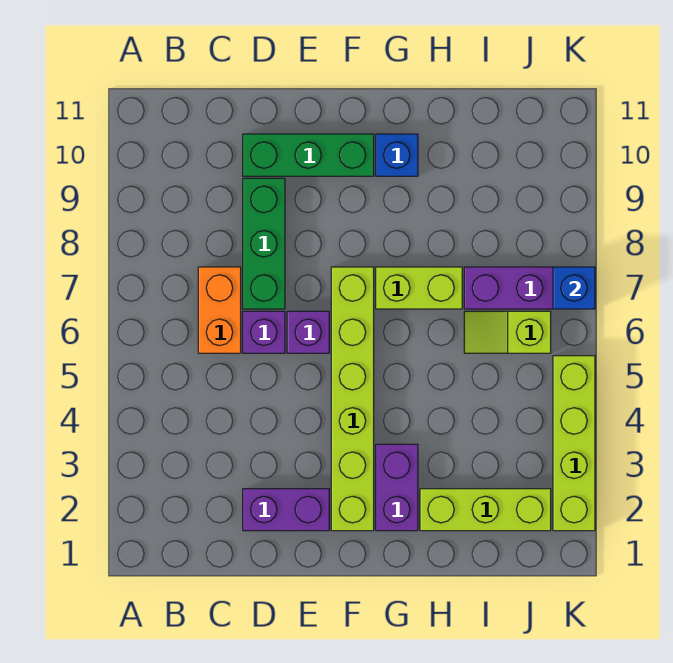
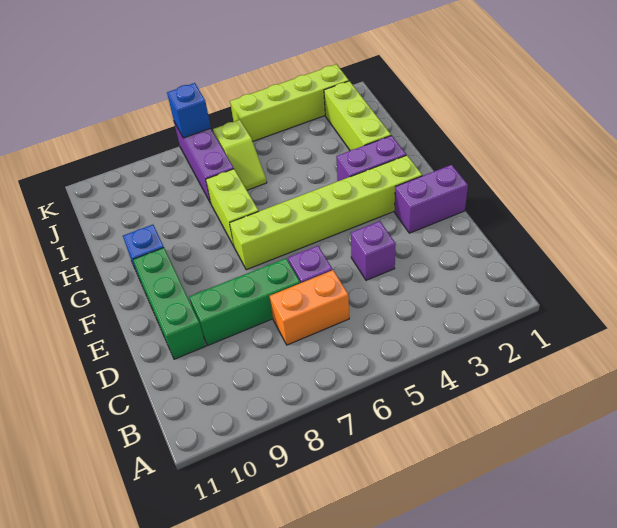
purple brick D2:E2 level 1 -> purple brick E1:E2 level 1
purple brick E6 level 1 -> purple brick D4 level 1

